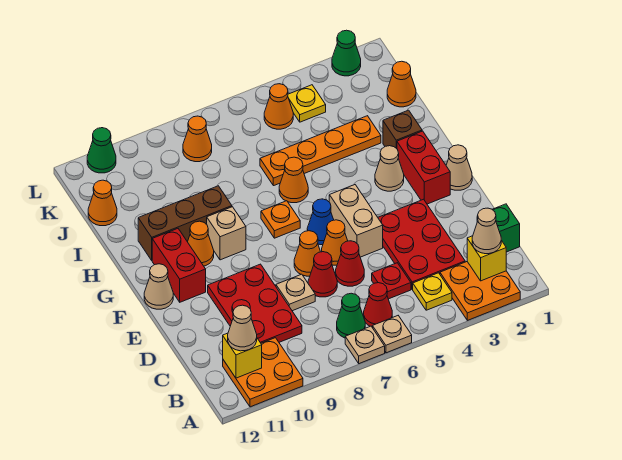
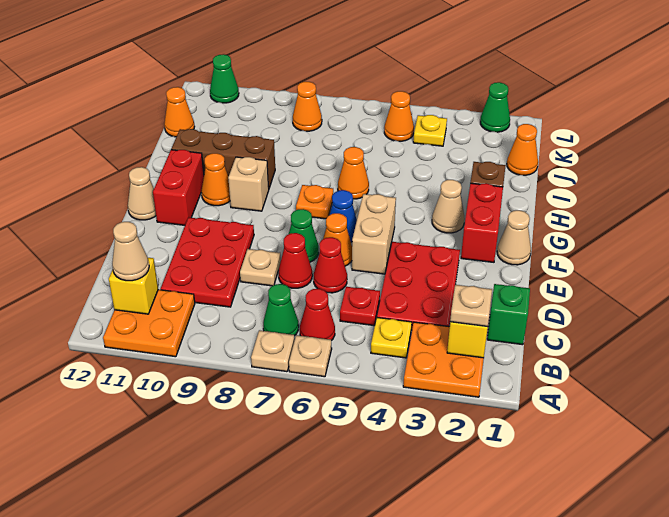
tan cone B2 level 3 -> tan plate B2 level 3
orange cone E7 level 1 -> green cone E7 level 1
orange plate I3:I6 level 1 -> none

